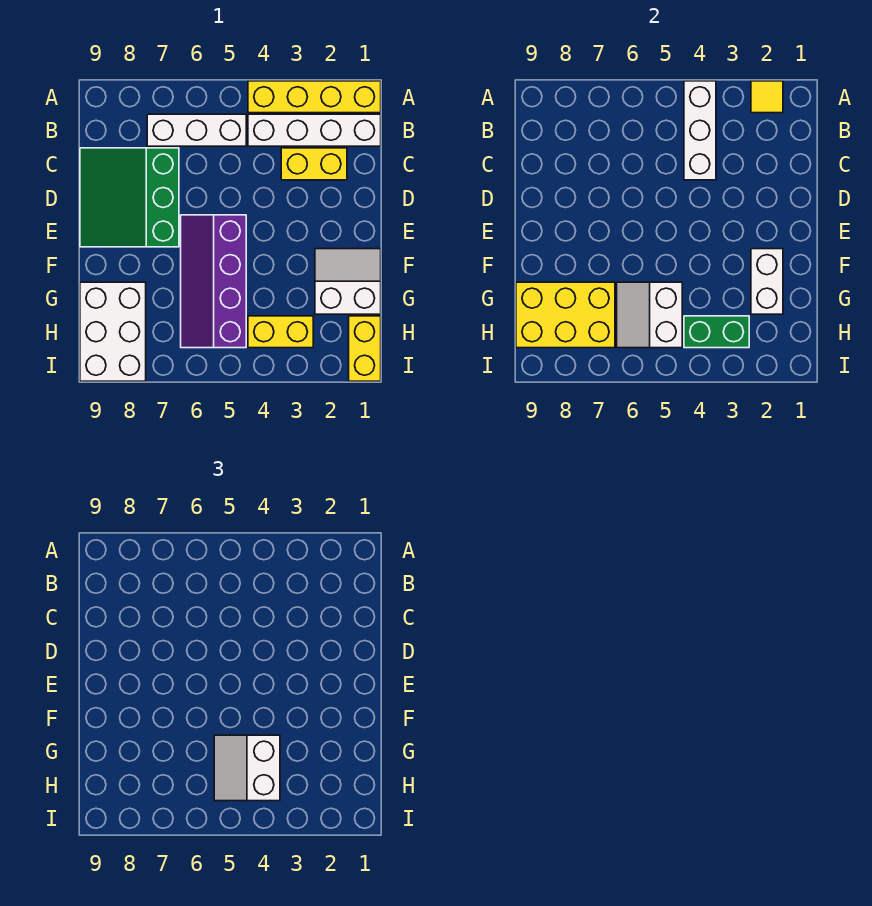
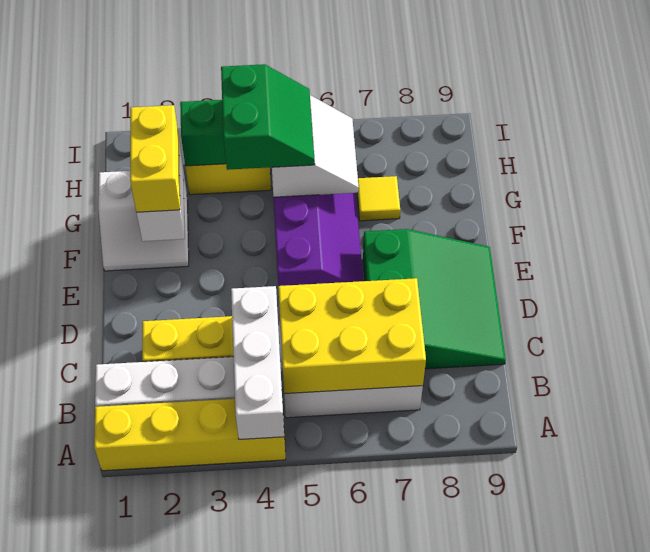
yellow tile A2 level 2 -> yellow tile G7 level 1
white slope G4:H5 level 3 top 4 -> green slope G4:H5 level 3 top 4
yellow brick G7:H9 level 2 -> yellow brick B5:C7 level 2
white brick G8:I9 level 1 -> none
yellow brick H1:I1 level 1 -> yellow brick F2:G2 level 3

